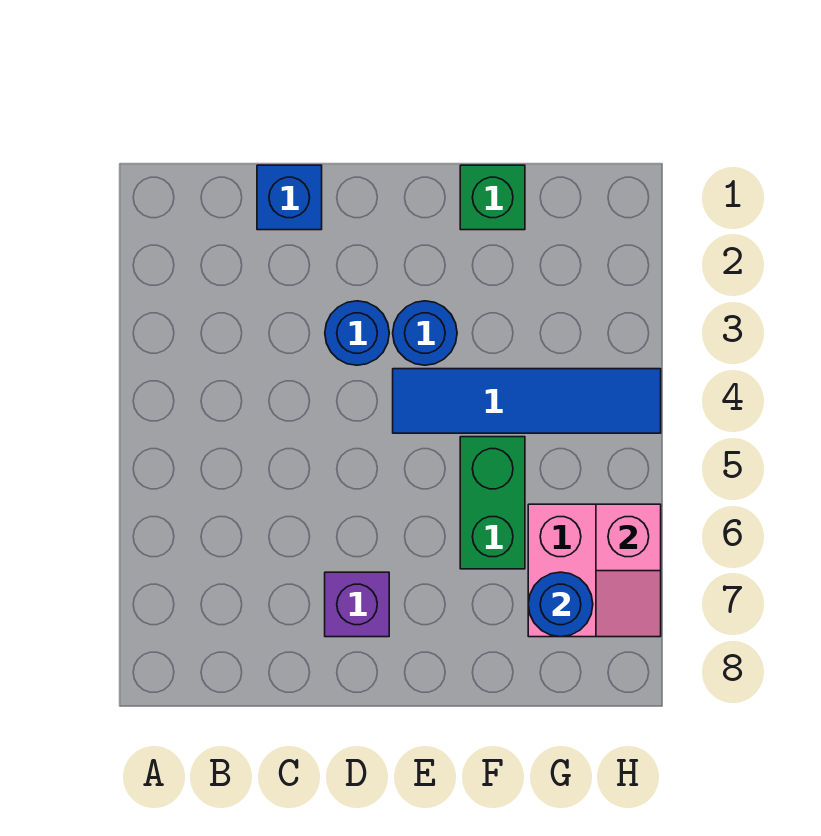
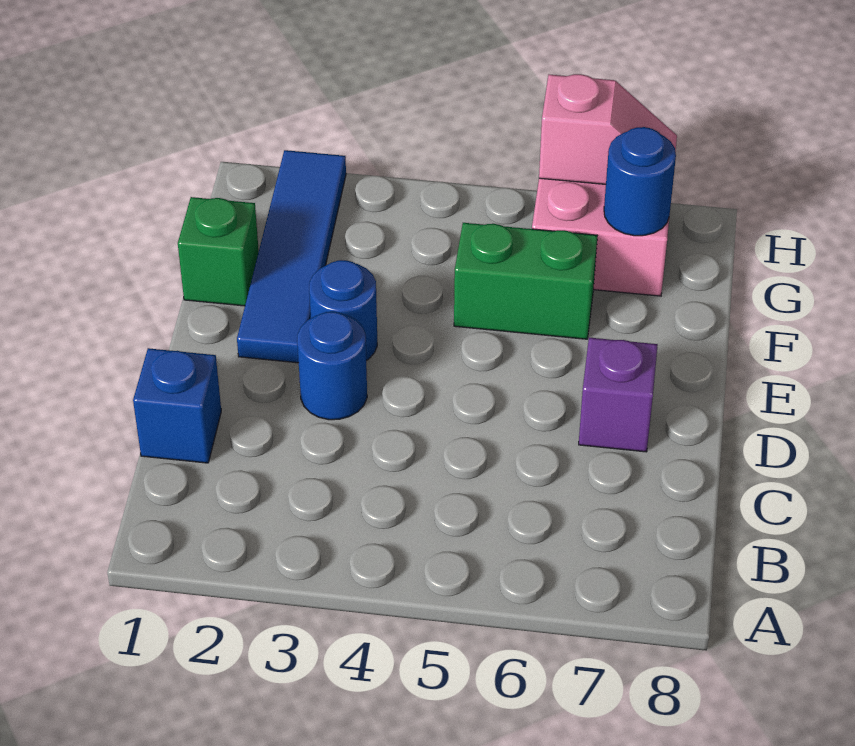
blue tile E4:H4 level 1 -> blue tile E2:H2 level 1

